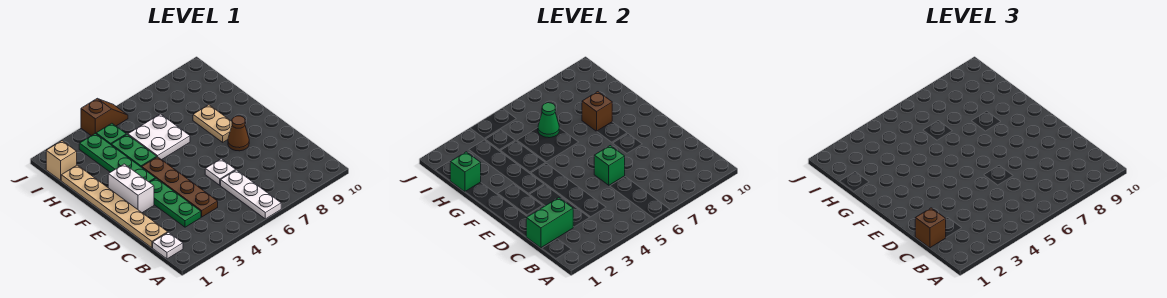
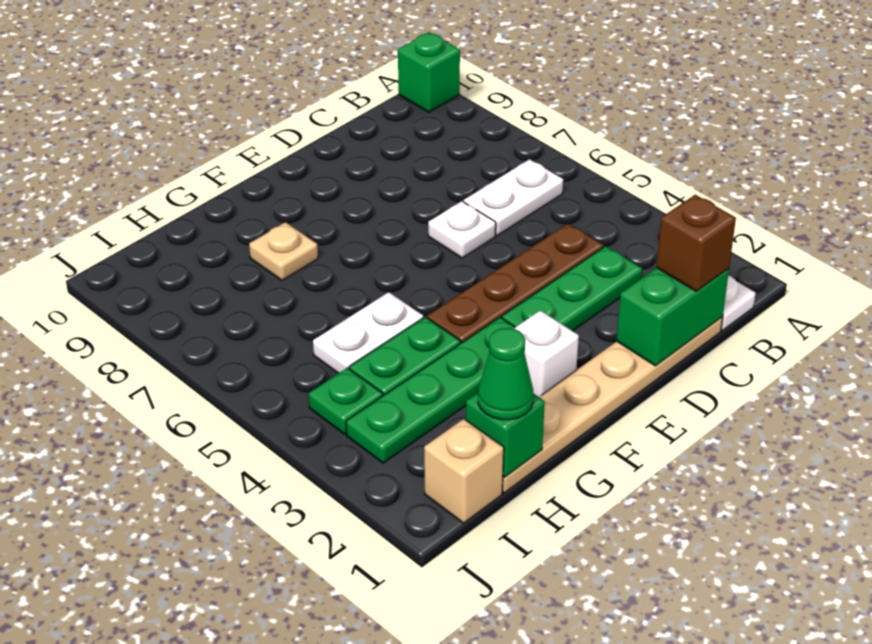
white plate A6:C6 level 1 -> white plate B6:C6 level 1
green brick C1:C2 level 2 -> green brick C1:D1 level 2
green brick D6 level 2 -> green brick A10 level 1
white brick E2:F2 level 1 -> white brick F2 level 1
brown cone E8 level 1 -> none
tan plate F8:G8 level 1 -> tan plate G8 level 1
white plate G5:H6 level 1 -> white plate G5:H5 level 1
brown brick G8 level 2 -> none
green cone H6 level 2 -> green cone H1 level 3
brown slope J4:J5 level 1 top 4 -> none

